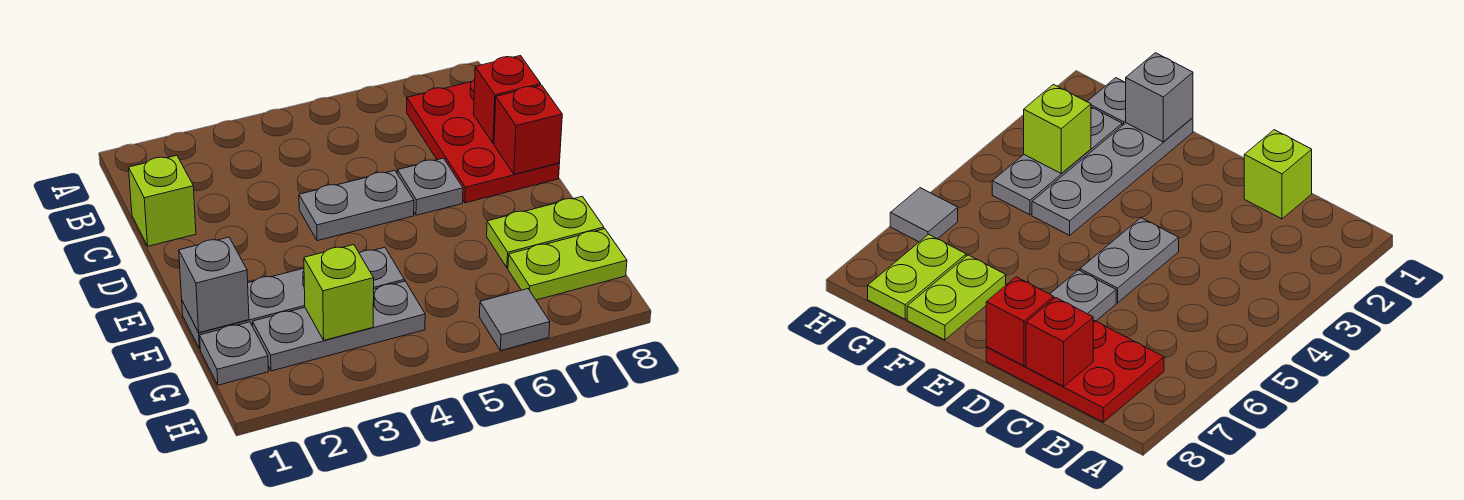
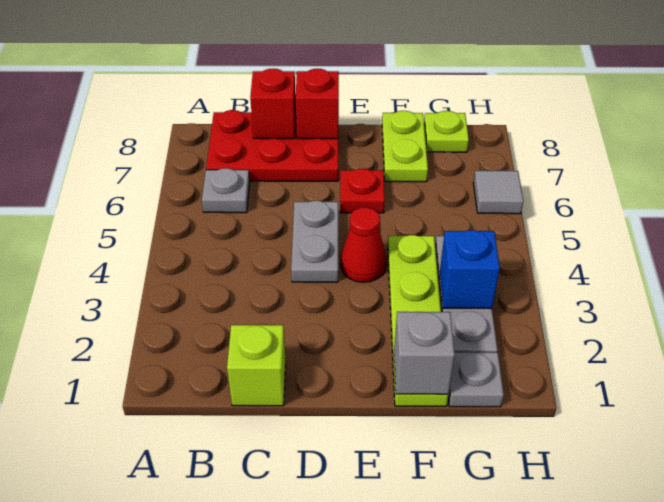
grey plate D6 level 1 -> grey plate B6 level 1
none -> red cone E4 level 1
none -> red plate E6 level 1
grey plate F1:F4 level 1 -> lime plate F1:F4 level 1
lime brick G3 level 2 -> blue brick G3 level 2
lime plate G7:G8 level 1 -> lime plate G8 level 1

